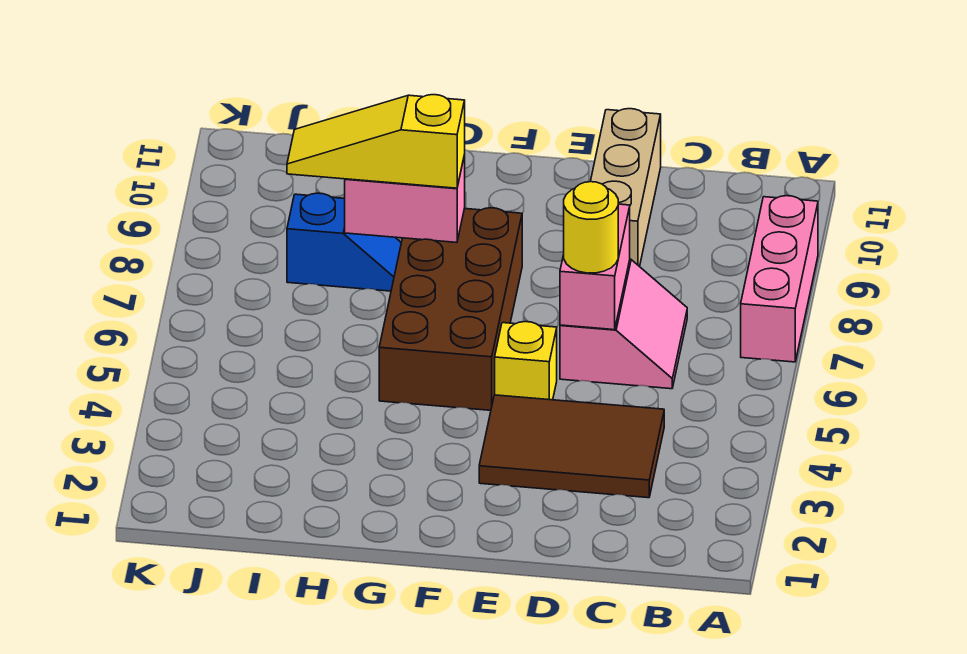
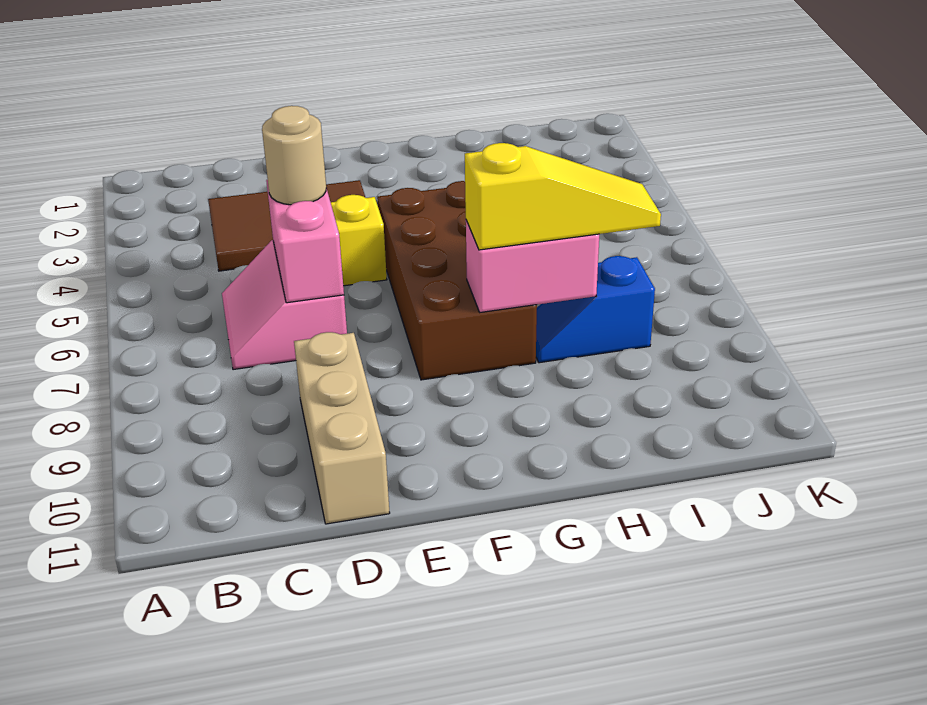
pink brick A7:A9 level 1 -> none
yellow round brick D6 level 3 -> tan round brick D6 level 3

